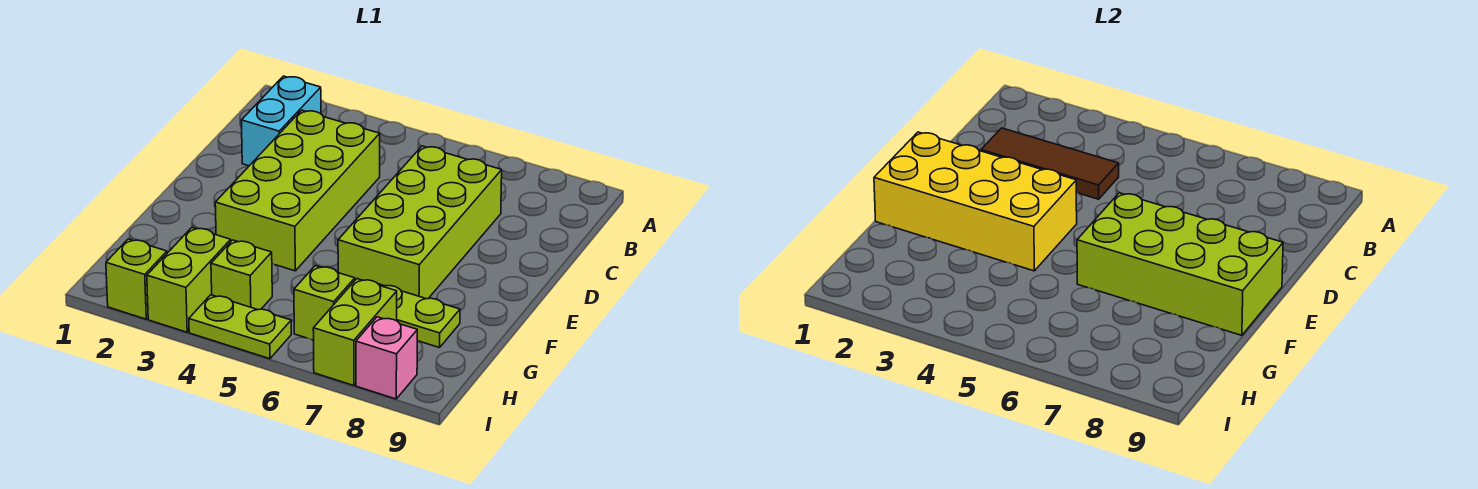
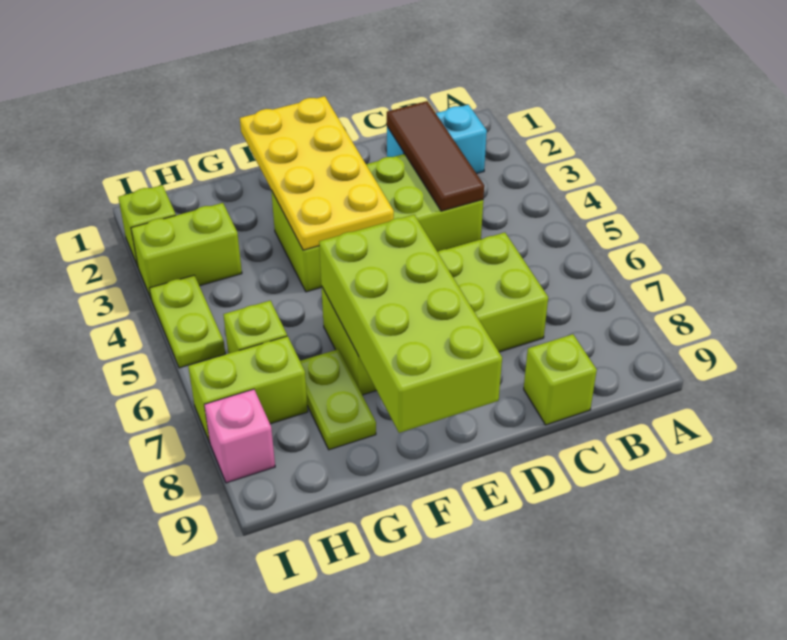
yellow brick E1:F4 level 2 -> yellow plate E1:F4 level 2
lime brick H4 level 1 -> lime brick C9 level 1

